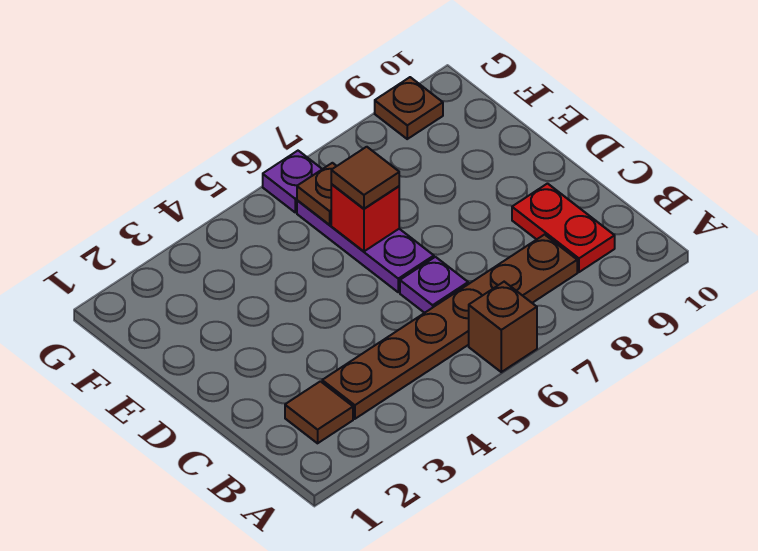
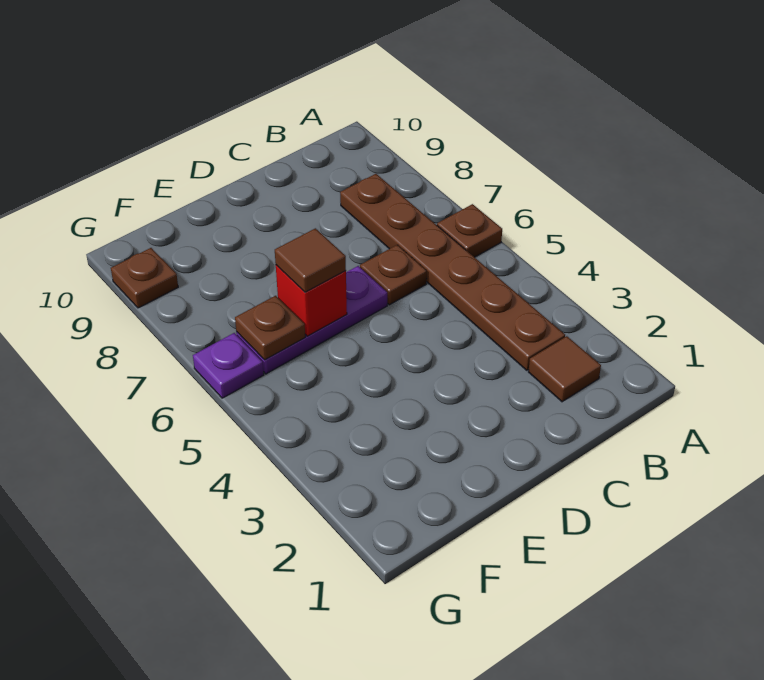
brown brick A6 level 1 -> brown plate A6 level 1
red plate B9:C9 level 1 -> none
purple plate C6 level 1 -> brown plate C6 level 1

